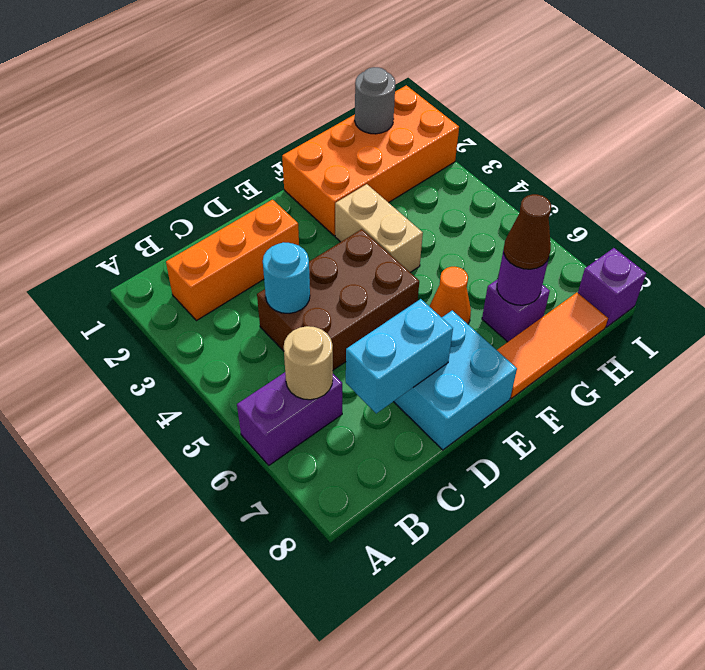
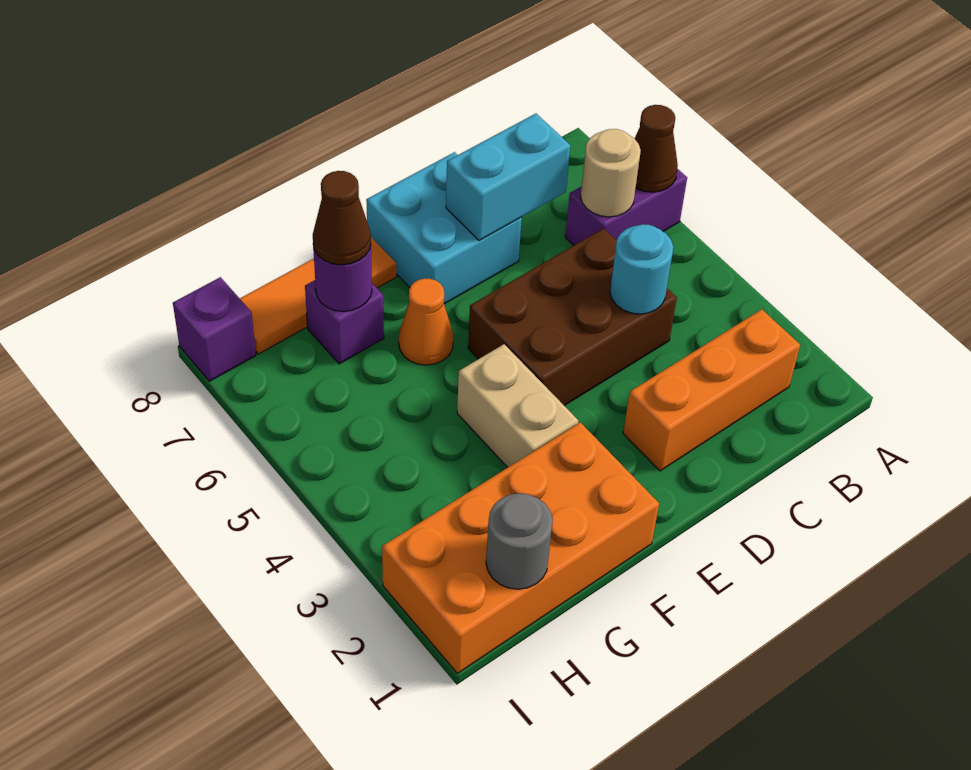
none -> brown cone A6 level 2

